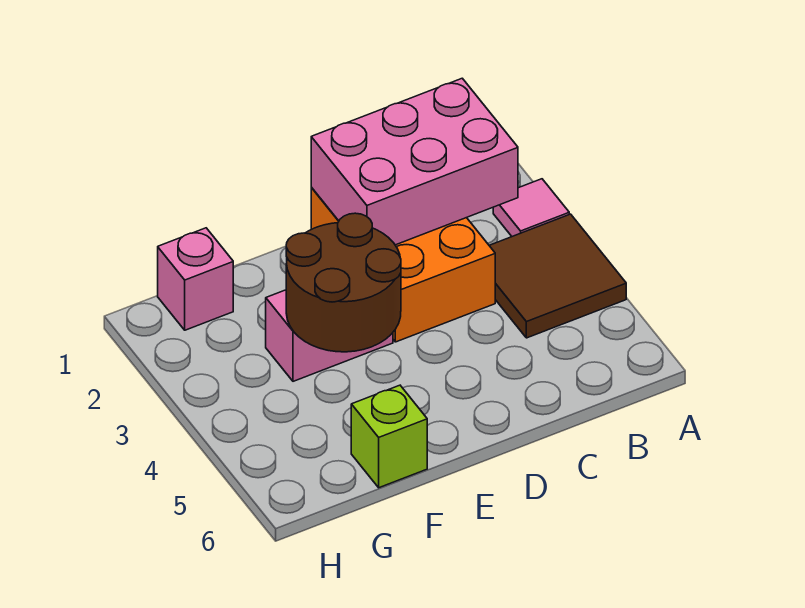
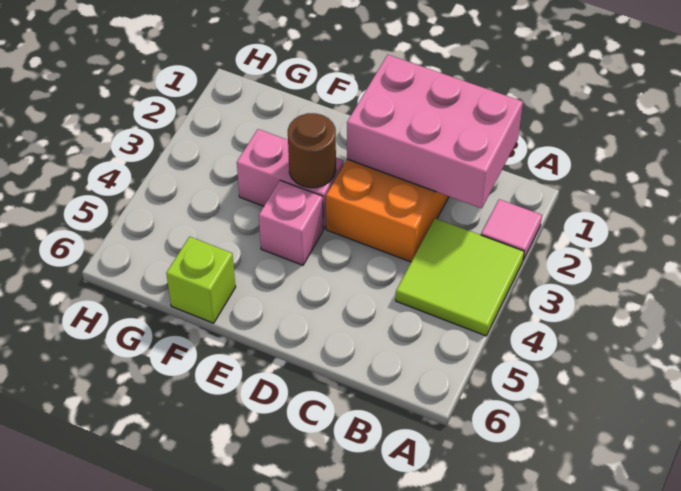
brown tile A3:B4 level 1 -> lime tile A3:B4 level 1
brown round brick E3:F4 level 2 -> brown round brick E3 level 2
pink brick G1 level 1 -> pink brick E4 level 1

